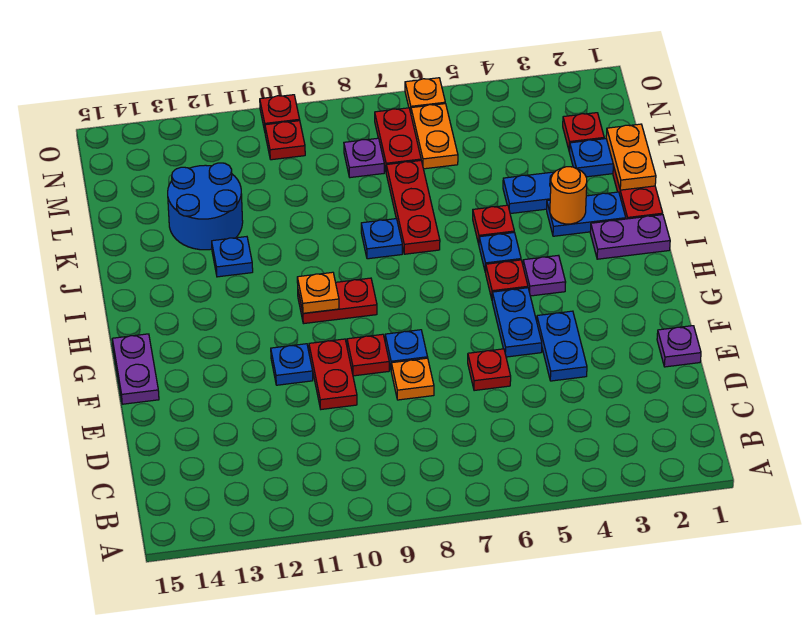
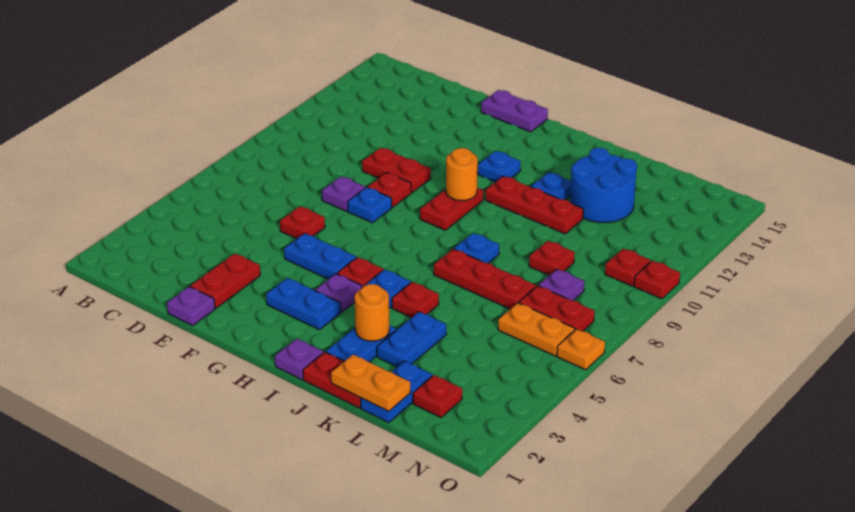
none -> red plate E2:E3 level 1
blue plate E4:F4 level 1 -> blue plate G3:H3 level 1
orange plate E8 level 1 -> purple plate E8 level 1
blue plate F11 level 1 -> blue plate H12 level 1
orange plate H10 level 2 -> orange round brick H10 level 2
purple plate I1:I2 level 1 -> purple plate I1 level 1
none -> red plate I11:K11 level 1
none -> red plate L9 level 1

